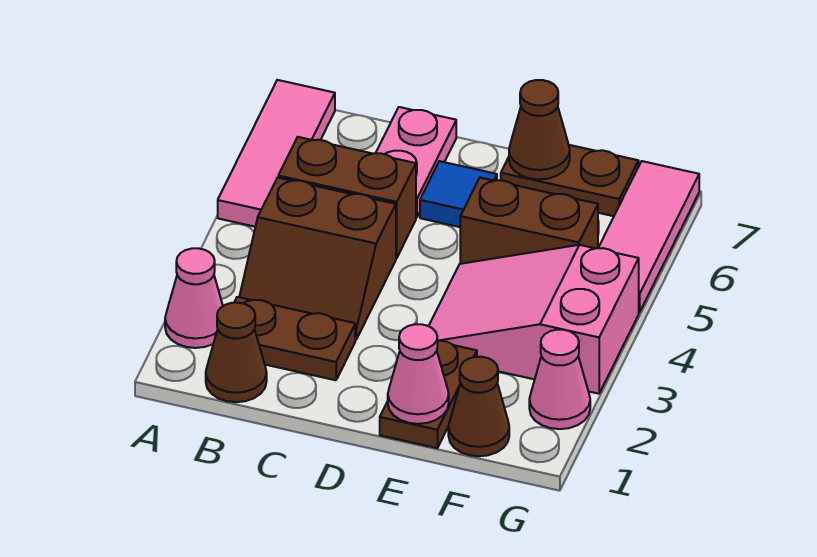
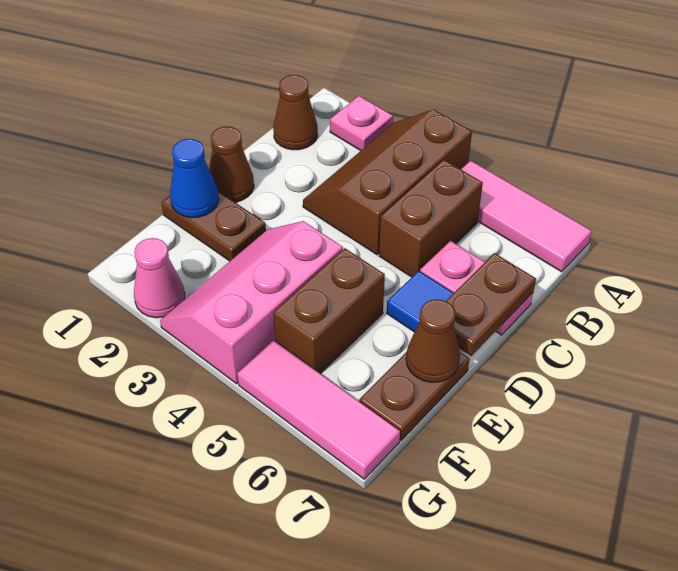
pink cone A2 level 1 -> pink plate A2 level 1
brown plate B2:C2 level 1 -> brown plate C7:D7 level 2
brown slope B3:C4 level 1 top 4 -> brown slope A3:C4 level 1 top 4
pink cone E1 level 2 -> blue cone E1 level 2
pink slope E3:G4 level 1 top G -> pink slope E3:G4 level 1 top 4
brown cone F1 level 1 -> brown cone D1 level 1

